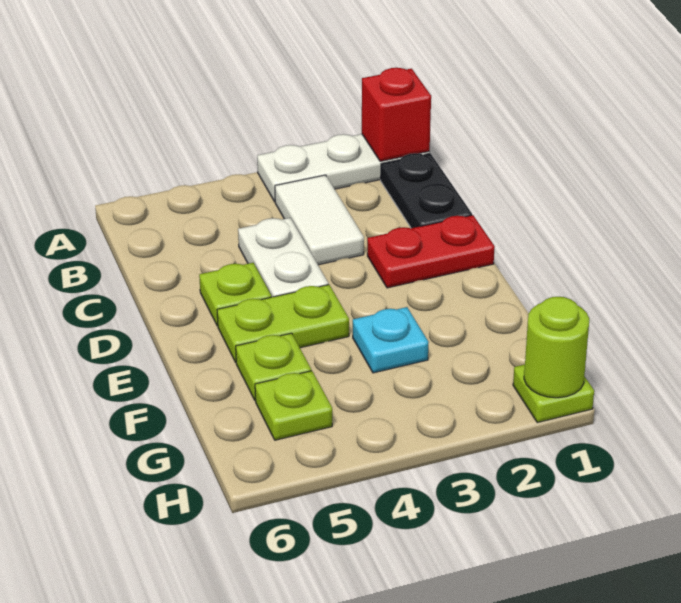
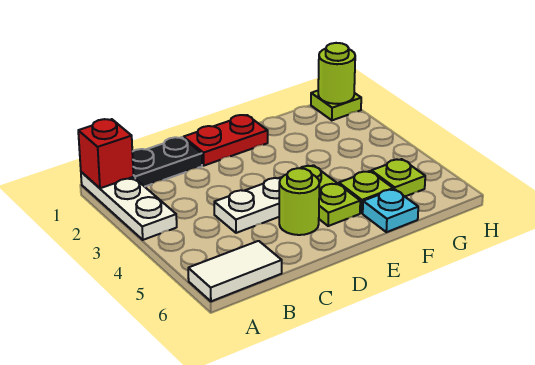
white tile B3:C3 level 1 -> white tile A6:B6 level 1
red plate D1:D2 level 1 -> red plate D1:E1 level 1
lime plate D5 level 1 -> lime round brick D5 level 1
cyan plate F3 level 1 -> cyan plate F6 level 1

